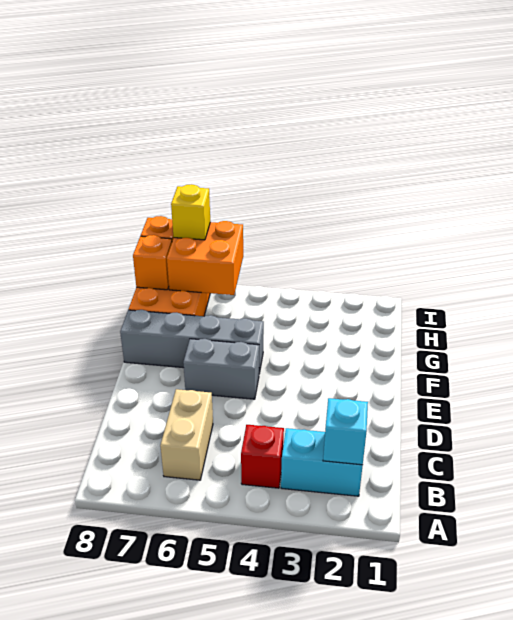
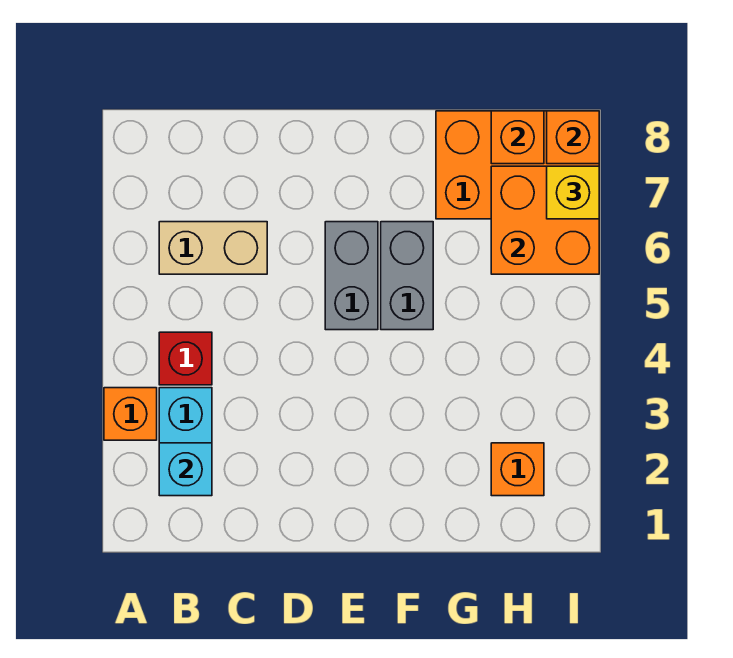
none -> orange brick A3 level 1
grey brick F5:F8 level 1 -> grey brick F5:F6 level 1
none -> orange brick H2 level 1

